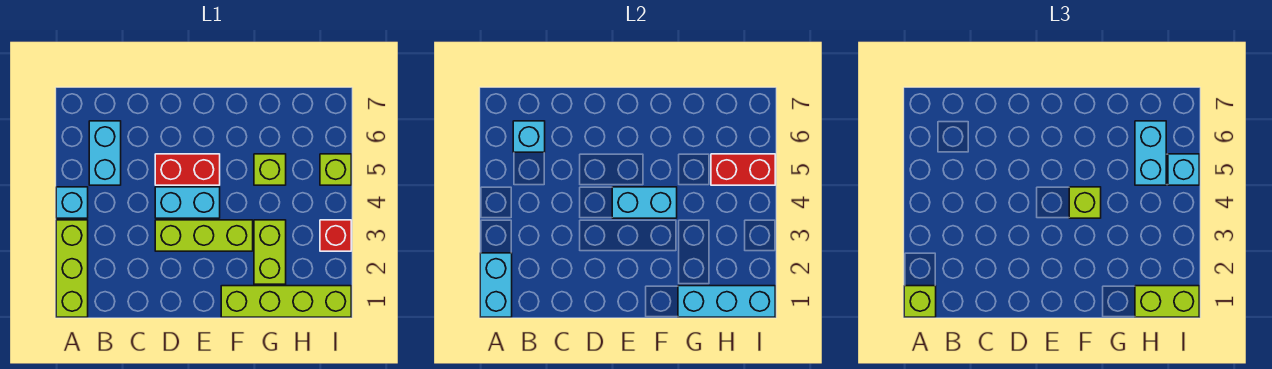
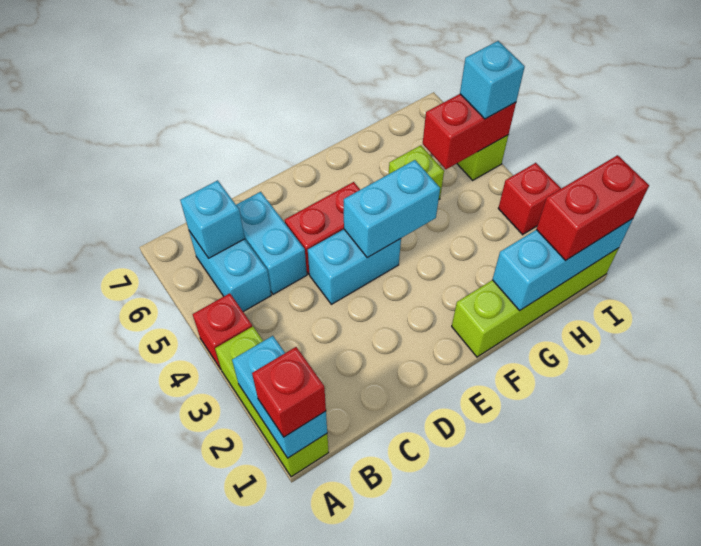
lime brick A1 level 3 -> red brick A1 level 3
cyan brick A4 level 1 -> red brick A4 level 1
lime brick D3:F3 level 1 -> none
lime brick F4 level 3 -> none
lime brick G2:G3 level 1 -> none
lime brick H1:I1 level 3 -> red brick H1:I1 level 3
cyan brick H5:H6 level 3 -> cyan brick C5:C6 level 1

